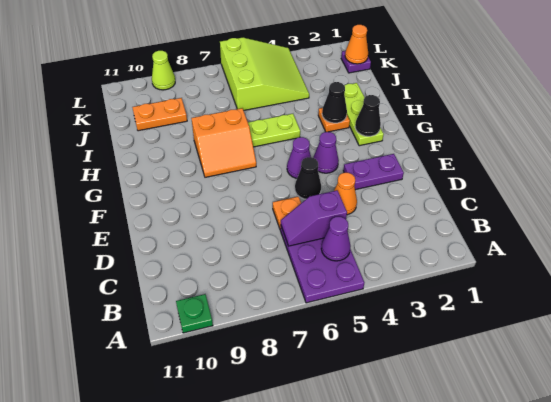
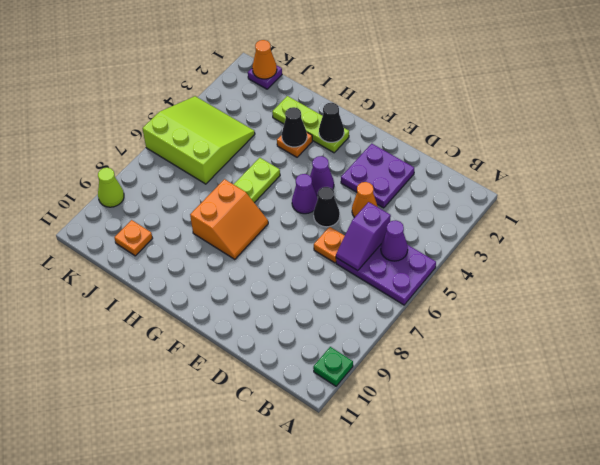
purple plate E2:E3 level 1 -> purple plate D2:E3 level 1
orange plate J9:J10 level 1 -> orange plate J10 level 1

